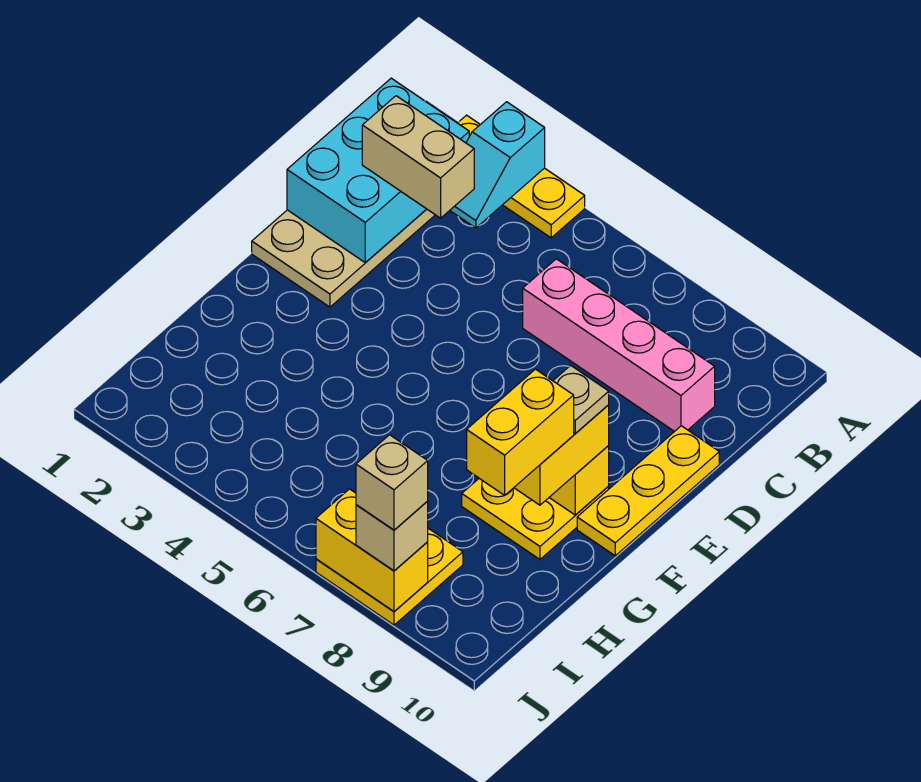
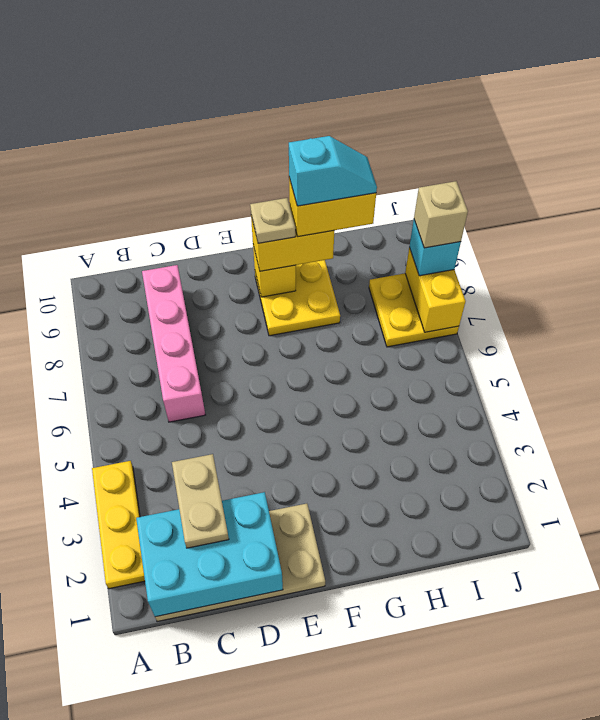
cyan slope A3:B3 level 2 top A -> cyan slope G9:H9 level 5 top G
tan brick C2:C3 level 3 -> tan plate C2:C3 level 3
yellow plate D10:F10 level 1 -> none
tan brick J8 level 3 -> cyan brick J8 level 3

